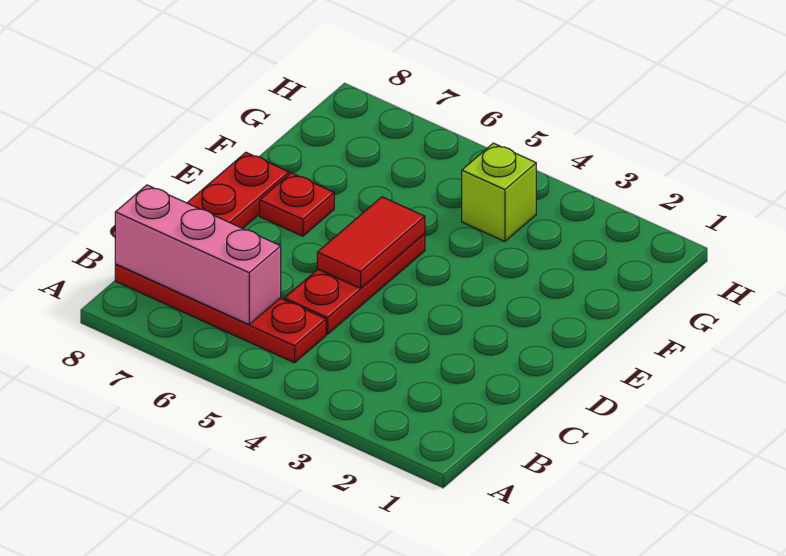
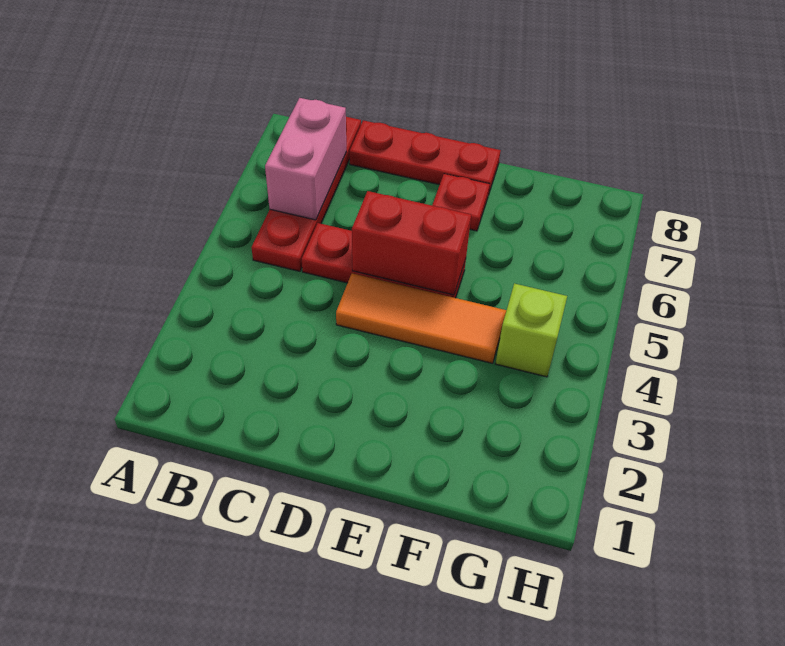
pink brick B6:B8 level 2 -> pink brick B6:B7 level 2
none -> orange tile D4:F4 level 1
red tile D5:E5 level 2 -> red brick D5:E5 level 2

